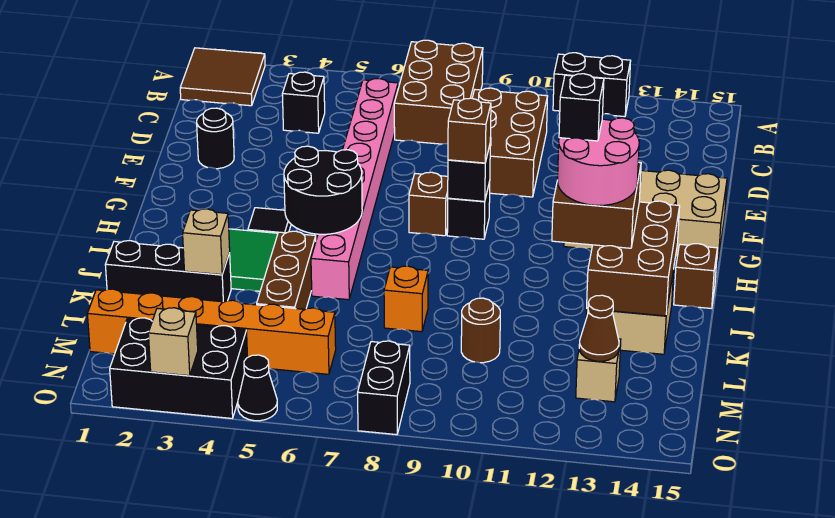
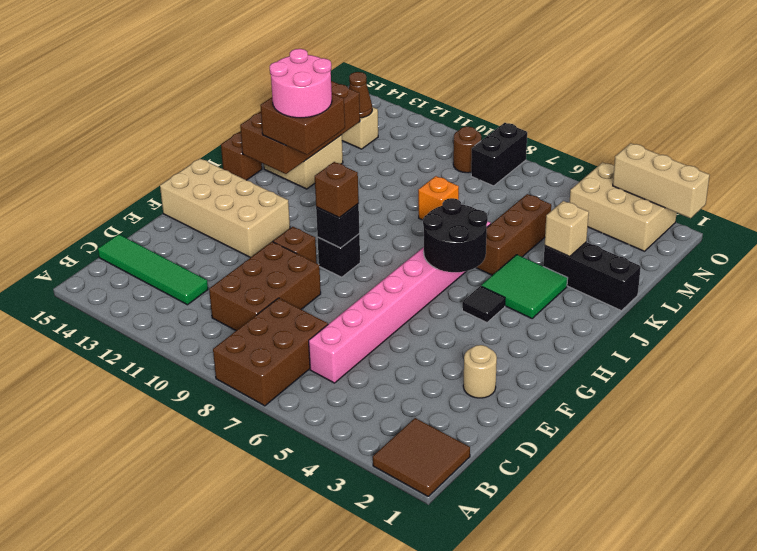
black brick A11:A12 level 1 -> none
black brick C4 level 1 -> none
none -> green tile C12:C15 level 1
black round brick E2 level 1 -> tan round brick E2 level 1
brown brick G8 level 1 -> brown brick F10 level 1
black brick I12 level 5 -> none
brown brick I13:K14 level 2 -> brown brick I13:L14 level 2
brown round brick L10 level 1 -> brown round brick N9 level 1
orange brick M1:M6 level 1 -> none
black brick N2:O4 level 1 -> tan brick N2:O4 level 1
tan brick O3 level 2 -> tan brick O1:O3 level 2
black cone O5 level 1 -> none

